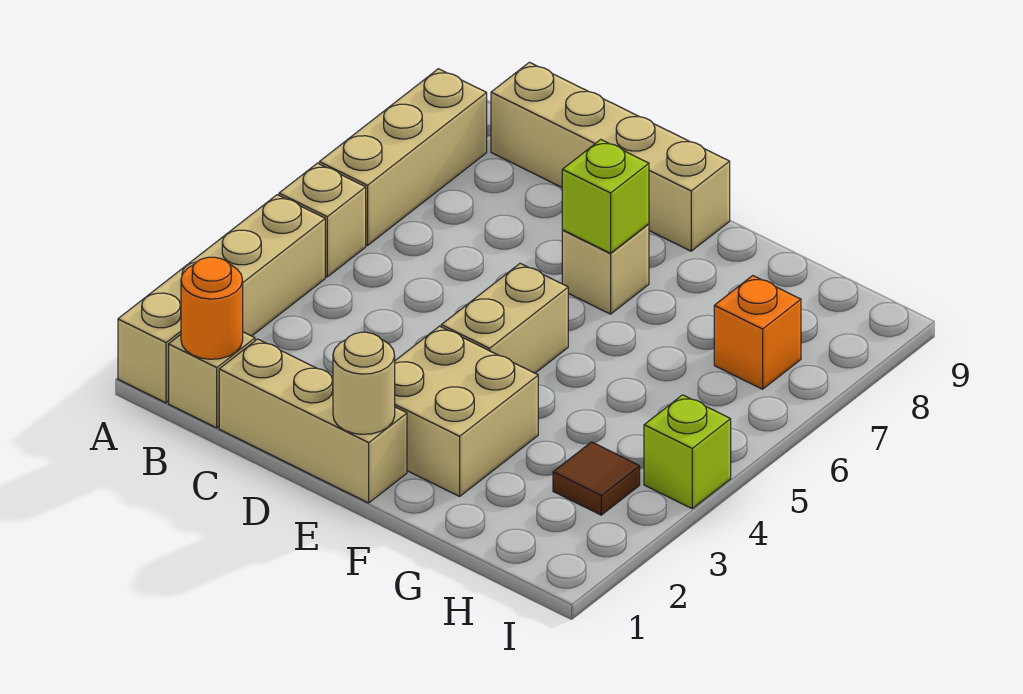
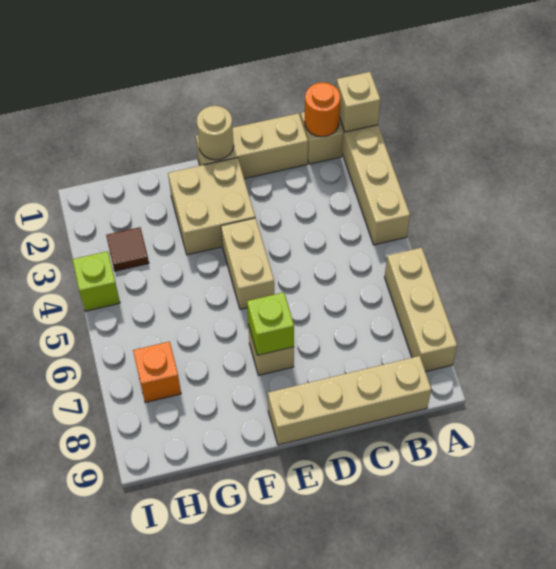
tan brick A5 level 1 -> tan brick A1 level 2

